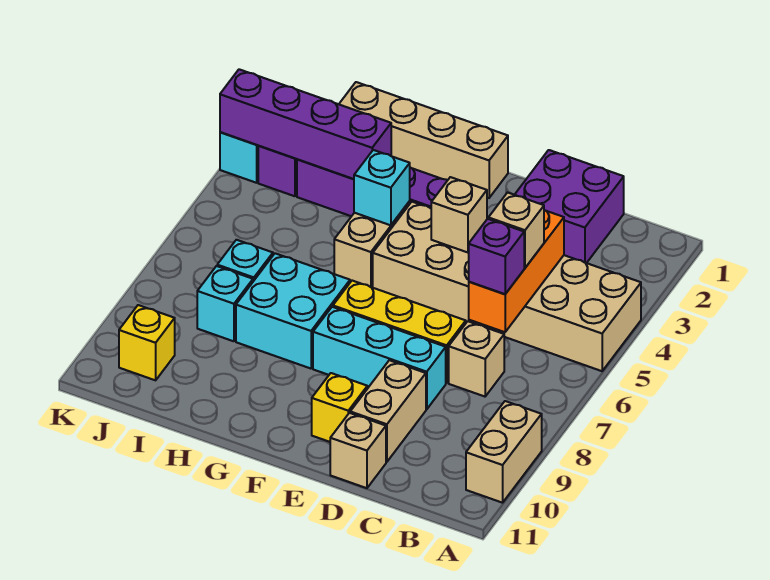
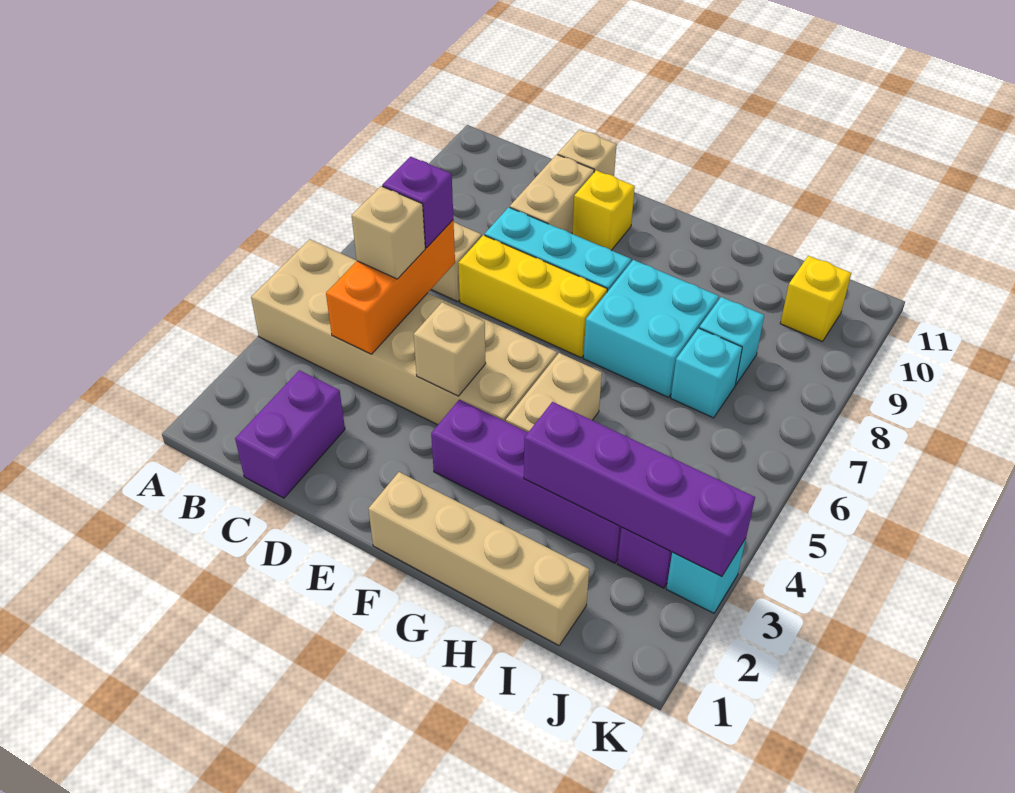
tan brick A9:A10 level 1 -> none
purple brick C1:D2 level 1 -> purple brick C1:C2 level 1
cyan brick G4 level 2 -> none

